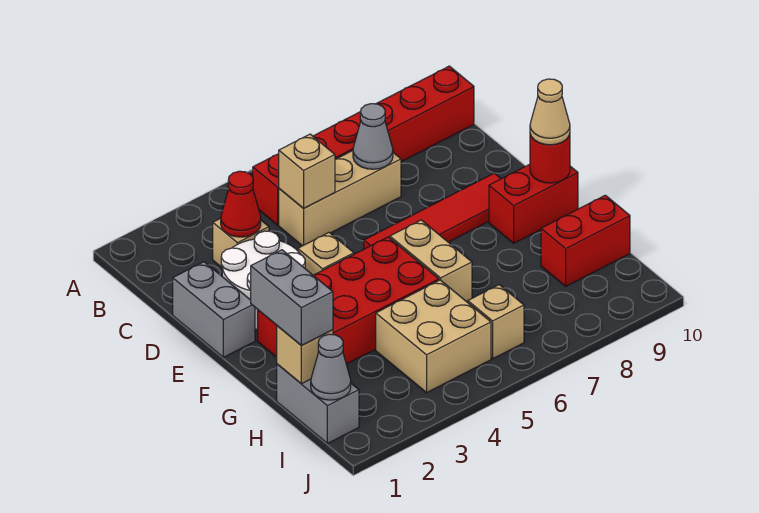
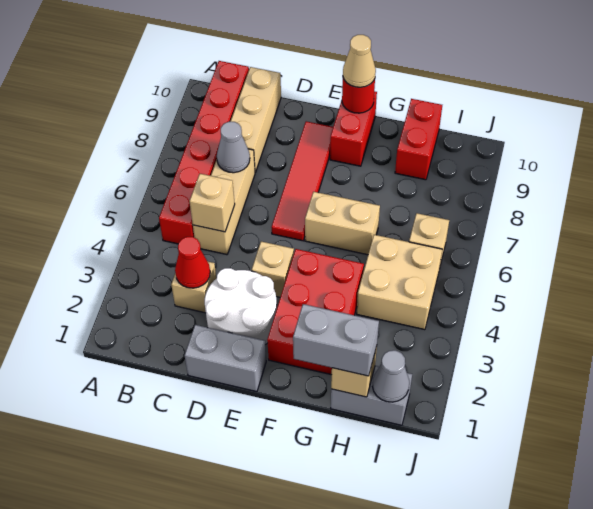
none -> tan brick C8:C10 level 1
red brick F2:G5 level 1 -> red brick F2:G4 level 1

